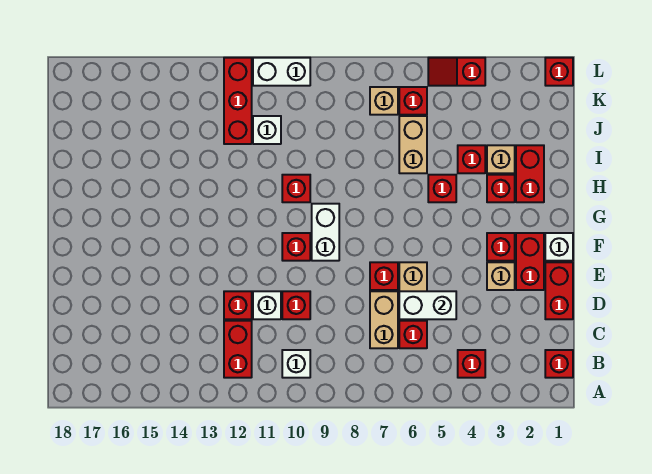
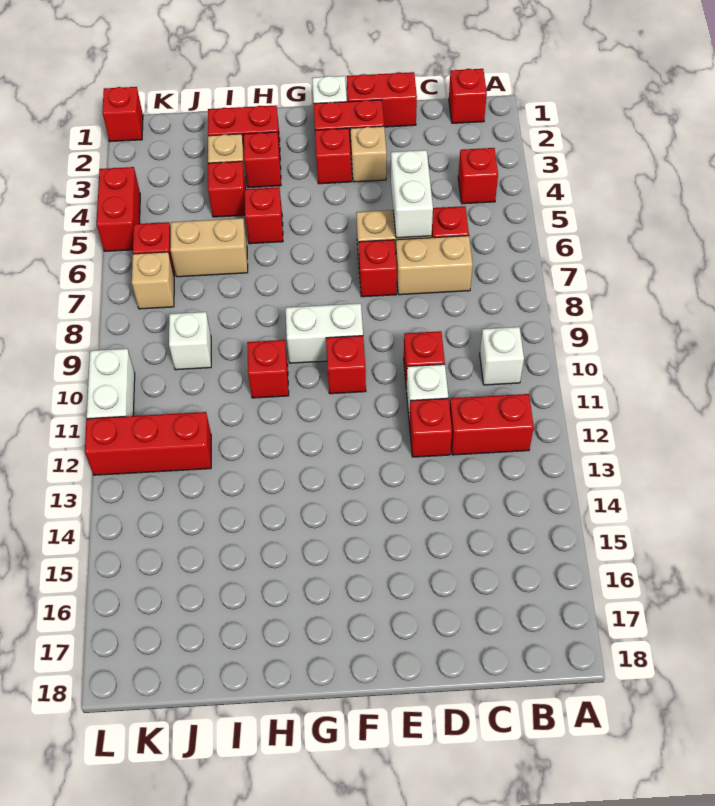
white brick J11 level 1 -> white brick J9 level 1
red slope L4:L5 level 1 top 4 -> red brick L4:L5 level 1

